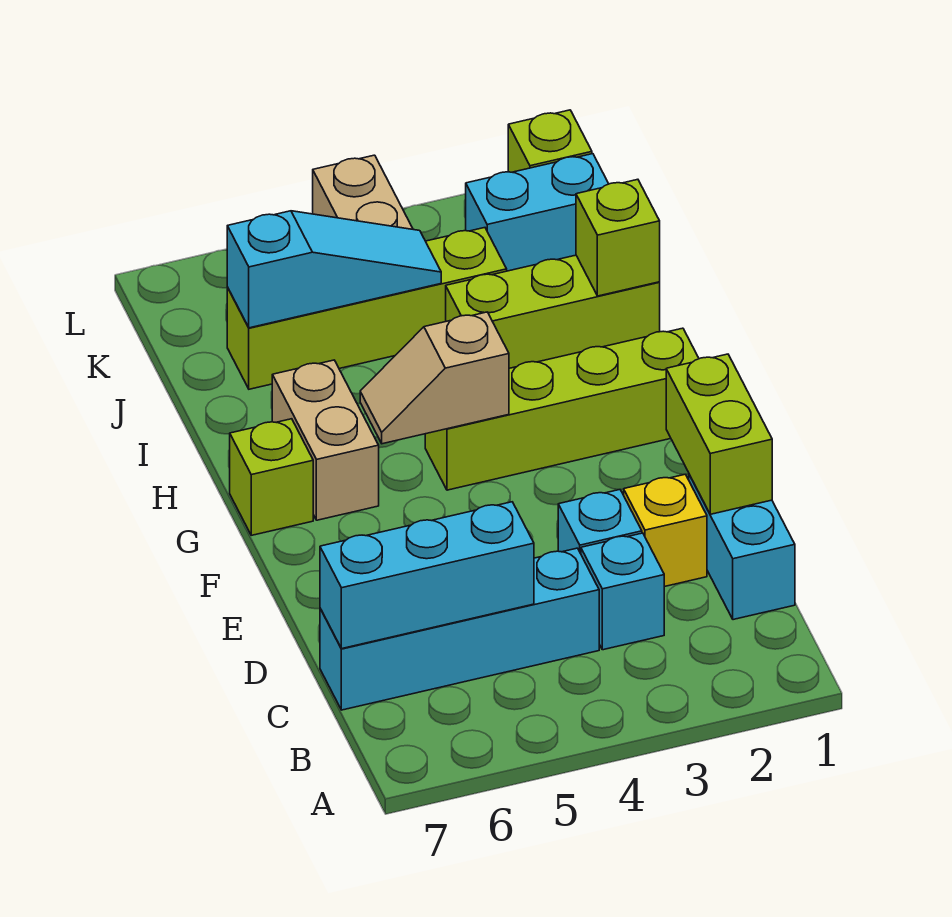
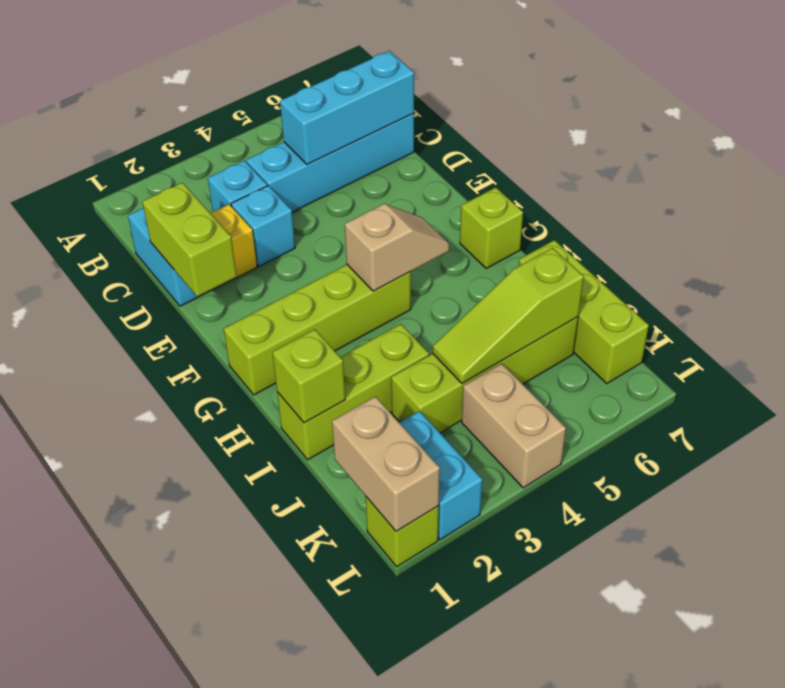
tan brick G6:H6 level 1 -> tan brick K1:L1 level 2
none -> lime brick I7:K7 level 1
cyan slope J4:J6 level 2 top 6 -> lime slope J4:J6 level 2 top 6
cyan brick K1:K2 level 1 -> cyan brick K2:L2 level 1

